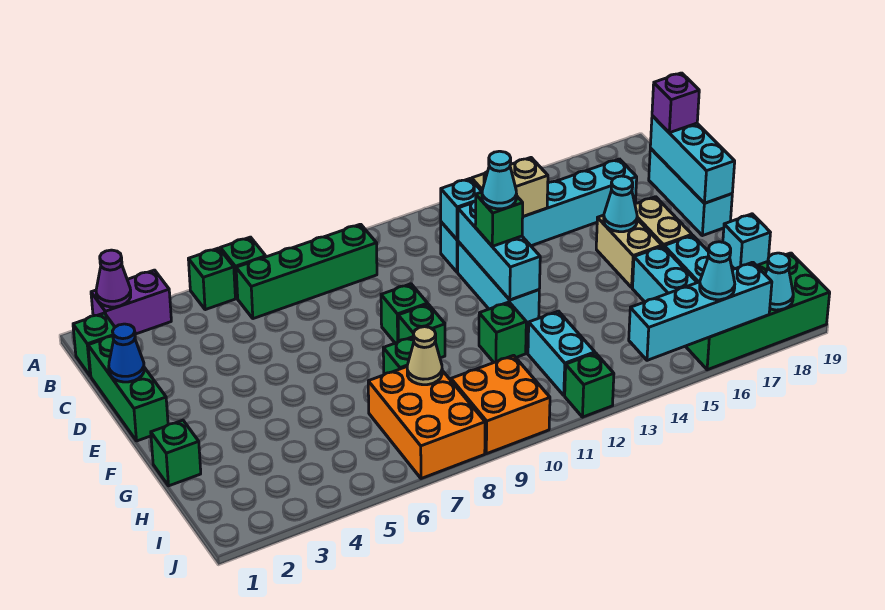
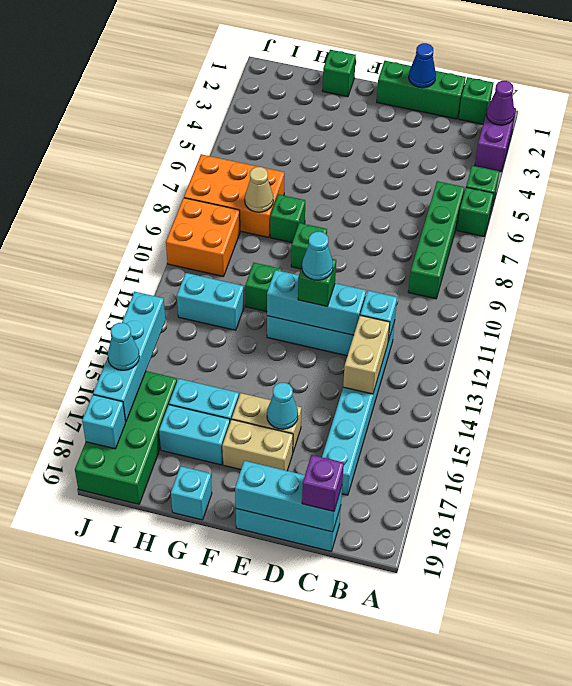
green brick E9 level 1 -> none
green brick J12 level 1 -> none
cyan cone J18 level 2 -> cyan brick J18 level 2

